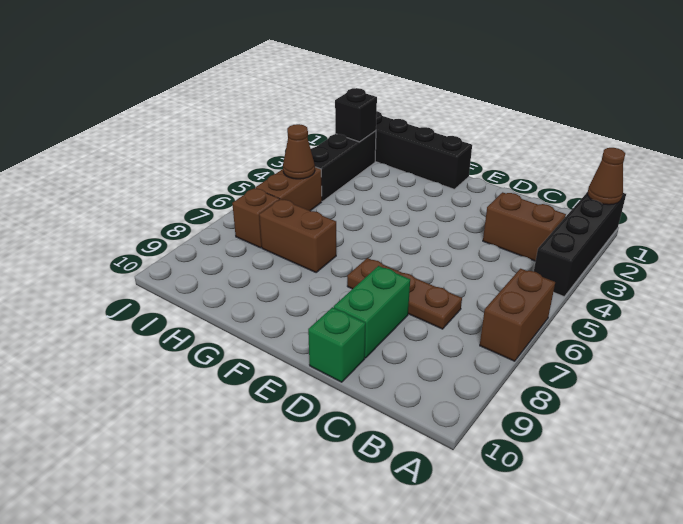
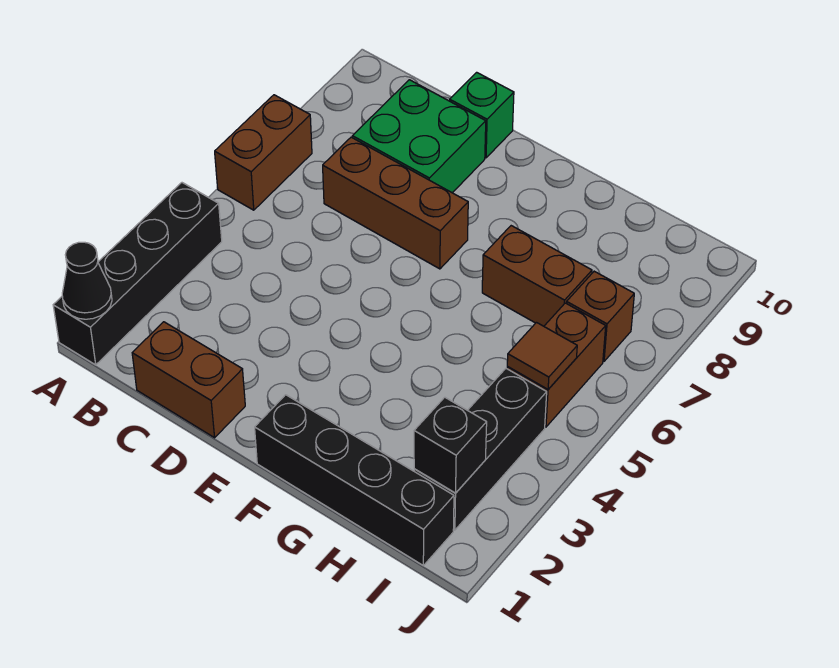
brown cone A1 level 2 -> black cone A1 level 2
brown brick B3:C3 level 1 -> brown brick C1:D1 level 1
brown plate C7:E7 level 1 -> brown brick C7:E7 level 1
green brick D8:D9 level 1 -> green brick C8:D9 level 1
brown cone I5 level 2 -> brown tile I5 level 2

